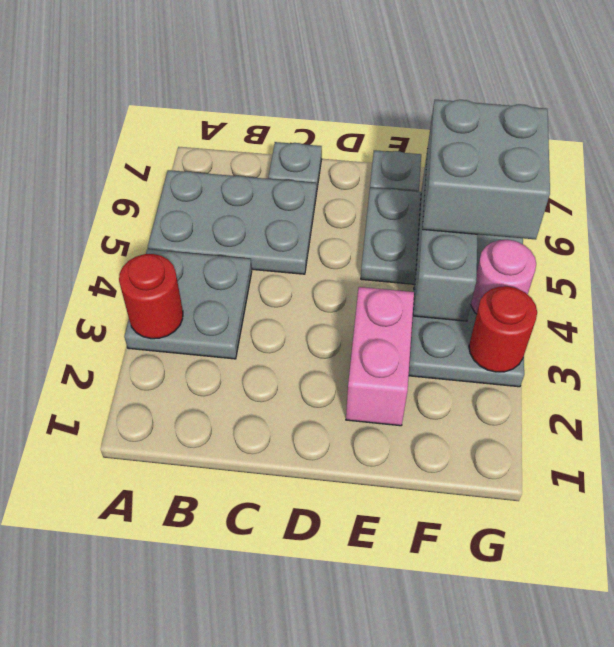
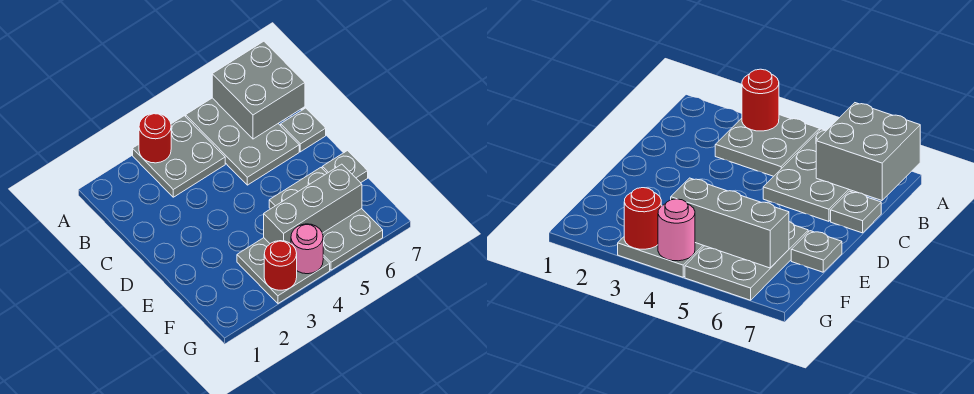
pink brick E2:E3 level 1 -> none
grey brick F5:G6 level 3 -> grey brick A6:B7 level 2

